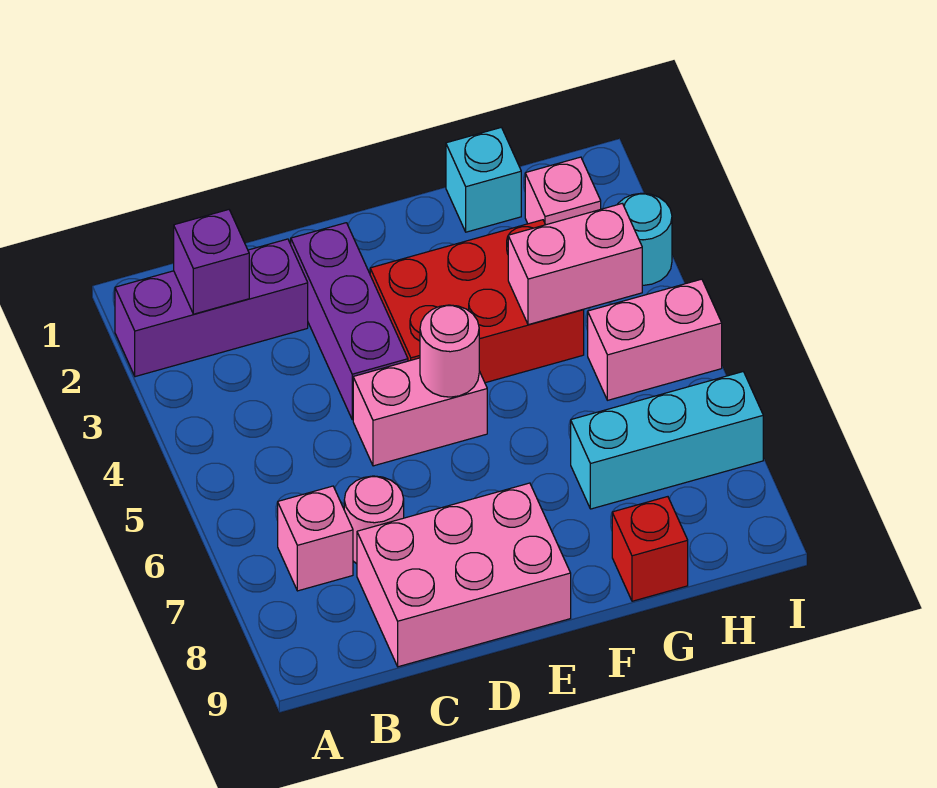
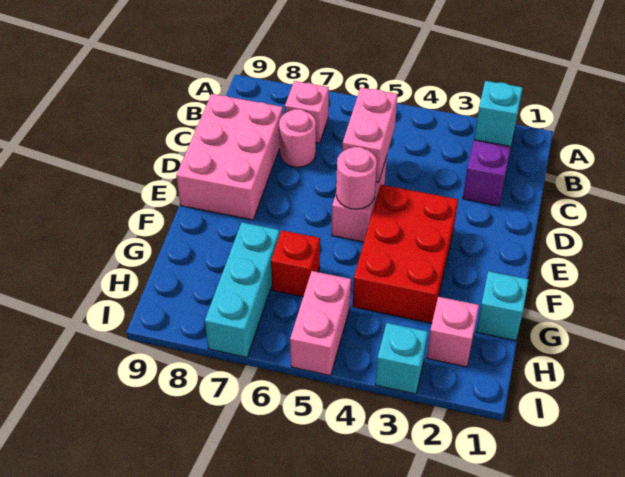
purple brick B2 level 2 -> cyan brick B2 level 2
purple brick D2:D4 level 1 -> none
pink brick G4:H4 level 2 -> pink brick C5:D5 level 2
red brick G9 level 1 -> red brick G6 level 1
cyan round brick I3 level 1 -> cyan brick I3 level 1

